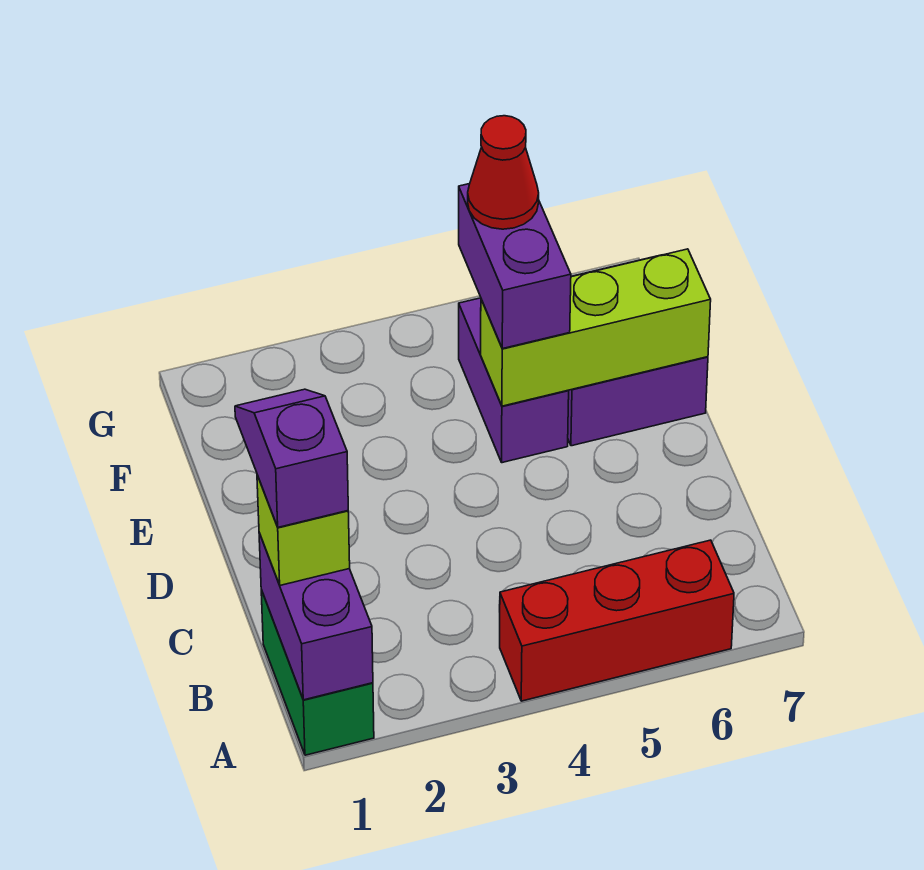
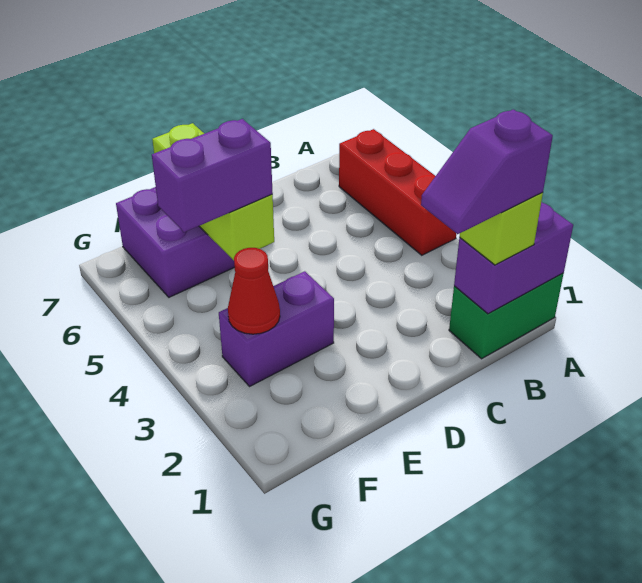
purple brick E5:F5 level 1 -> purple brick E3:F3 level 1
red cone F5 level 4 -> red cone F3 level 2

